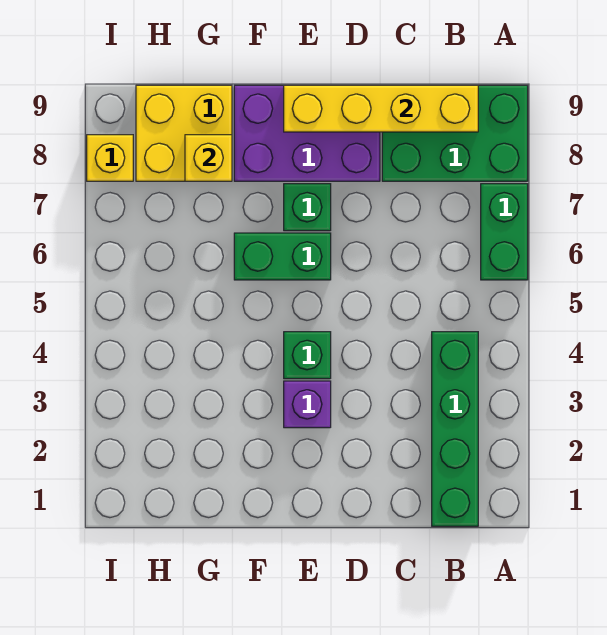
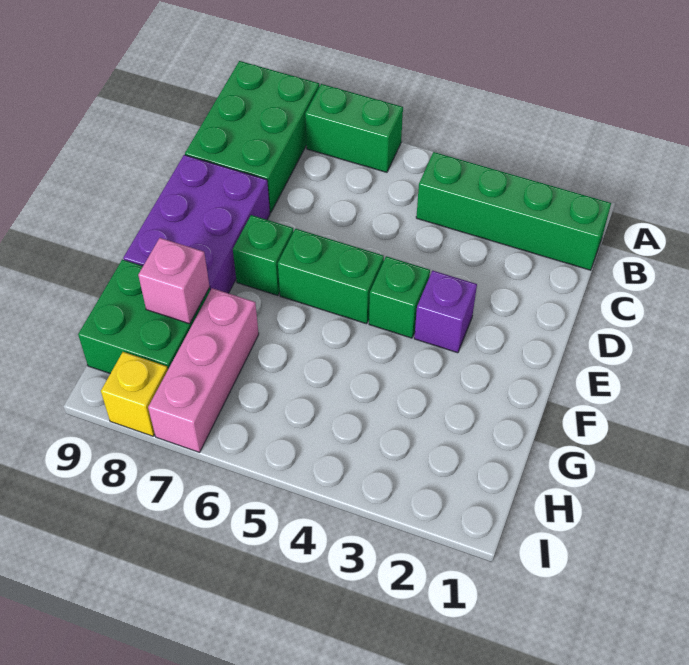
yellow brick B9:E9 level 2 -> none
green brick E6:F6 level 1 -> green brick E5:E6 level 1
none -> pink brick G7:I7 level 1
yellow brick G8:H9 level 1 -> green brick G8:H9 level 1
yellow brick G8 level 2 -> pink brick G8 level 2

